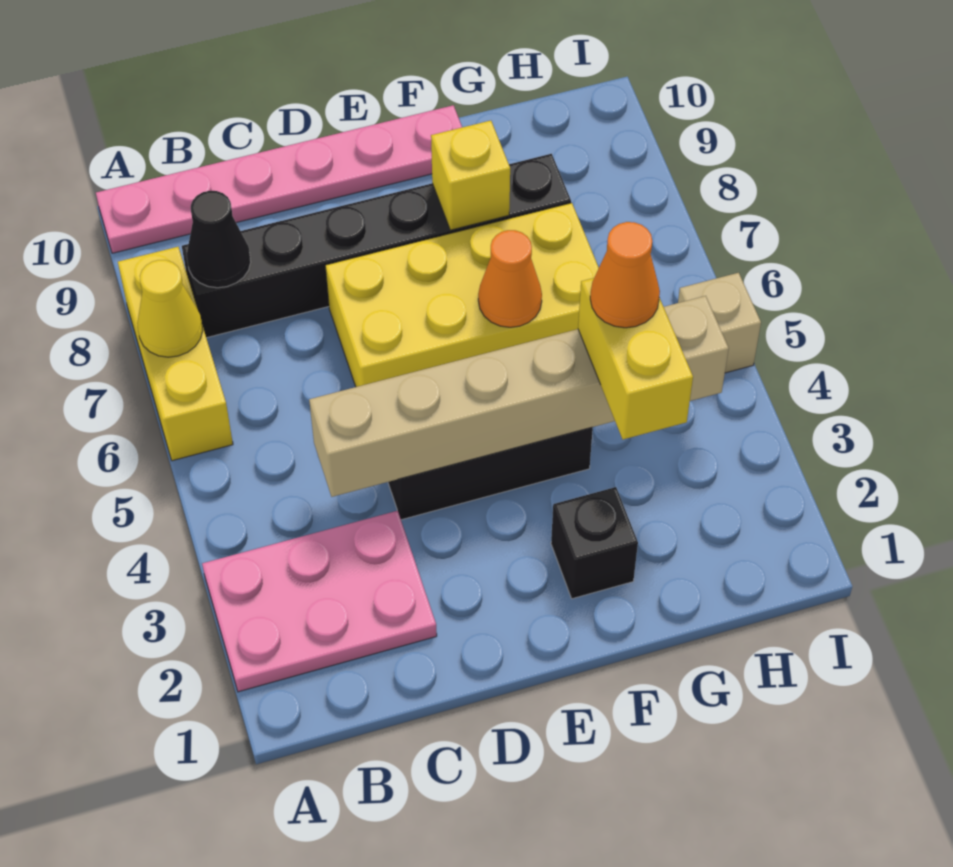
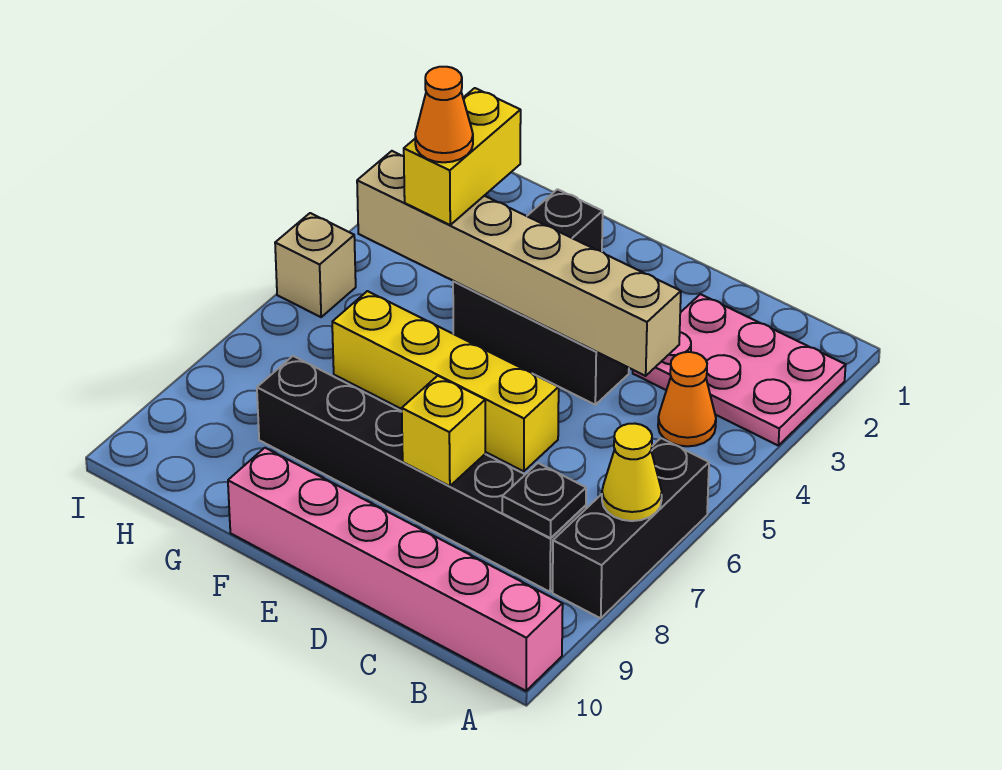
yellow brick A6:A8 level 1 -> black brick A6:A8 level 1
pink plate A10:F10 level 1 -> pink brick A10:F10 level 1
black cone B8 level 2 -> black plate B8 level 2
yellow brick D6:G7 level 1 -> yellow brick D6:G6 level 1
orange cone F6 level 2 -> orange cone B4 level 1
yellow brick F8 level 2 -> yellow brick D8 level 2

